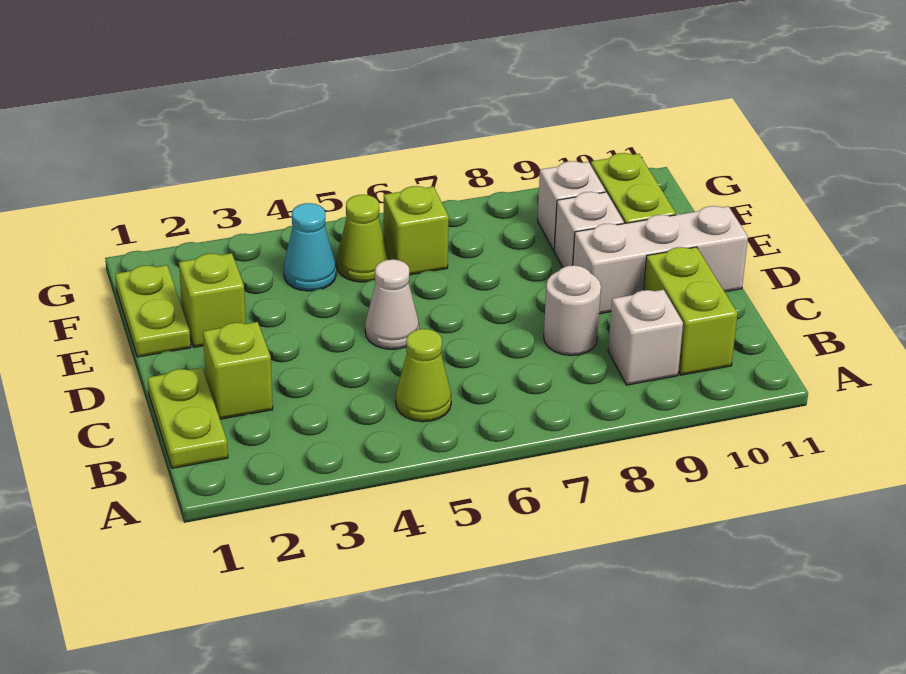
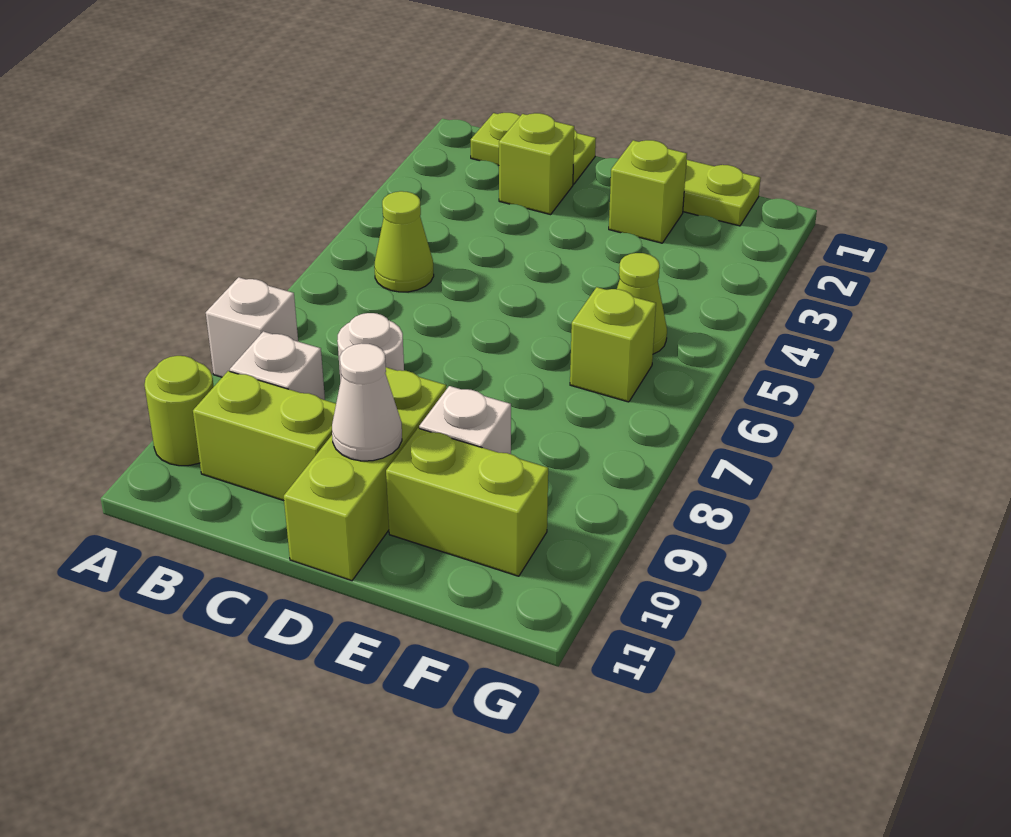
none -> lime round brick A10 level 1
white cone D5 level 1 -> white cone D10 level 2
white brick D9:D11 level 1 -> lime brick D9:D11 level 1
cyan cone F4 level 1 -> none
white brick F9 level 1 -> white brick A8 level 1

